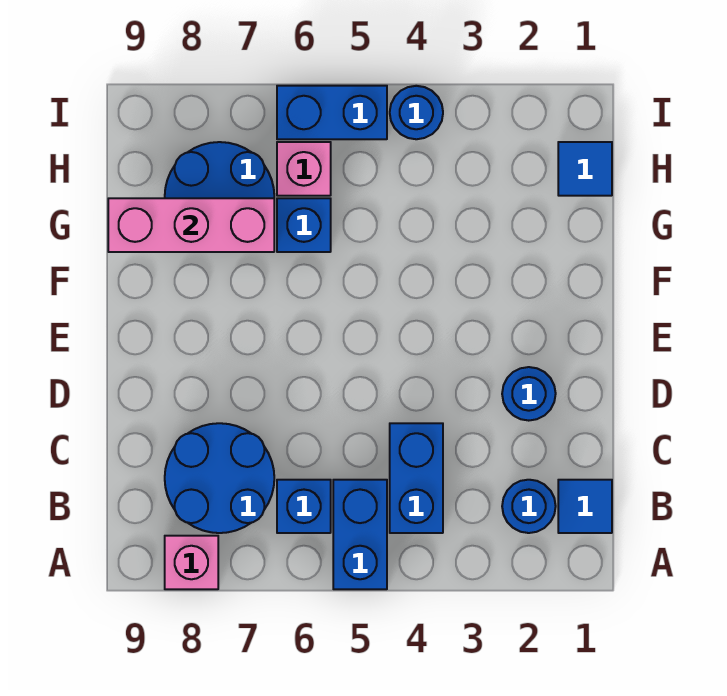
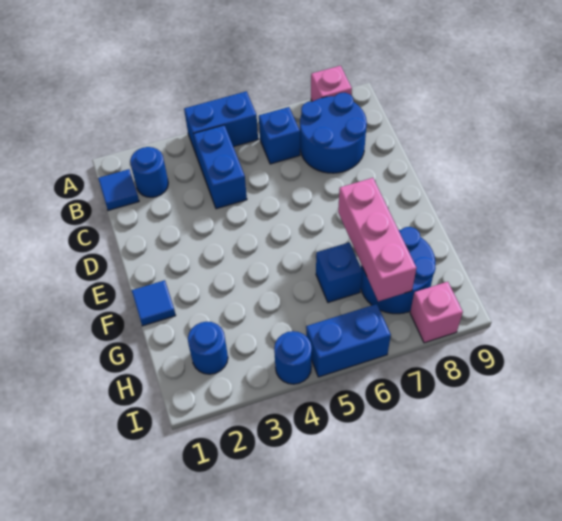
blue brick A5:B5 level 1 -> blue brick A4:A5 level 1
blue round brick D2 level 1 -> blue round brick H2 level 1
pink brick G7:G9 level 2 -> pink brick F7:H7 level 2
blue tile H1 level 1 -> blue tile F1 level 1
pink brick H6 level 1 -> pink brick I8 level 1

